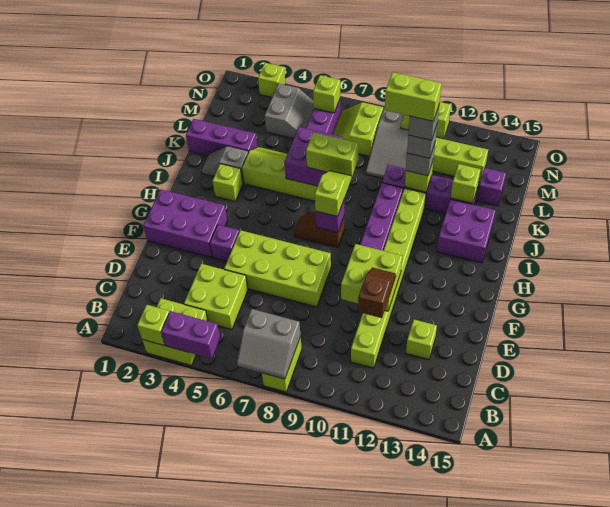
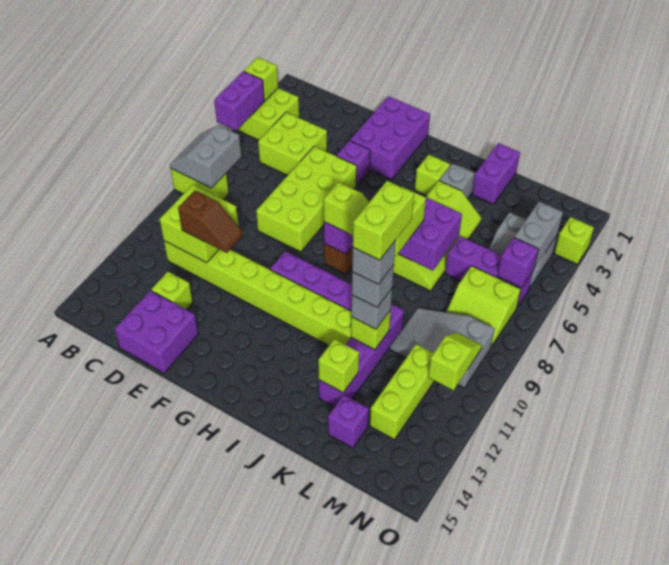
lime brick E10:F11 level 2 -> lime brick C10:D11 level 2
purple brick I13:J14 level 1 -> purple brick D14:E15 level 1
purple brick K1:K3 level 1 -> purple brick K1:K2 level 1
lime slope M7:N8 level 1 top 8 -> lime slope M7:N8 level 1 top 7
none -> grey brick N4:N5 level 2
lime brick N6 level 2 -> purple brick N6 level 2

